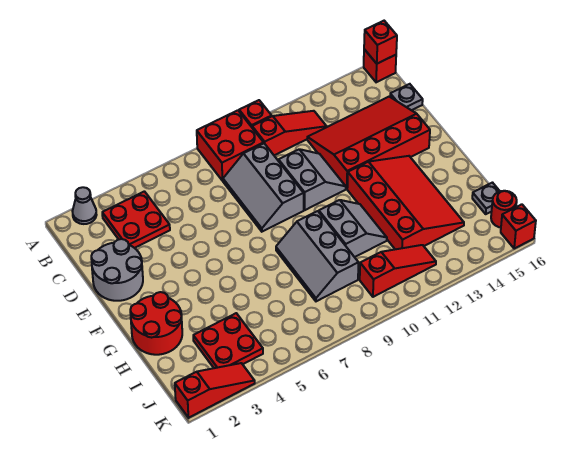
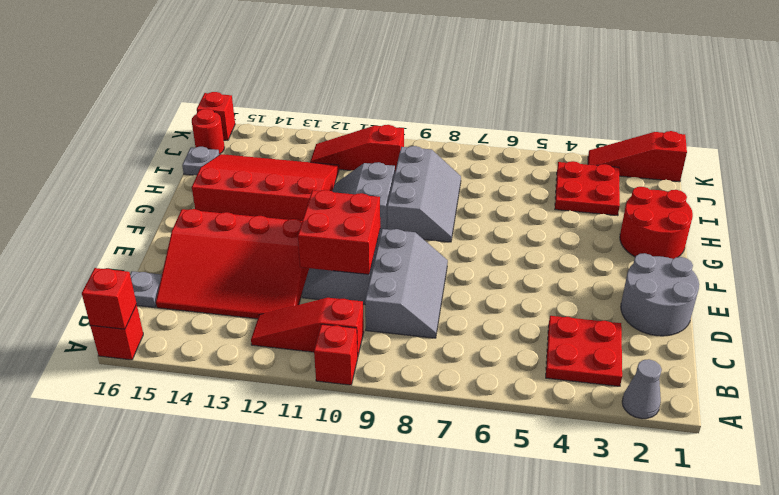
red brick A8:B9 level 1 -> red brick D10:E11 level 2
red slope F12:I14 level 1 top 12 -> red slope G12:I15 level 1 top G

